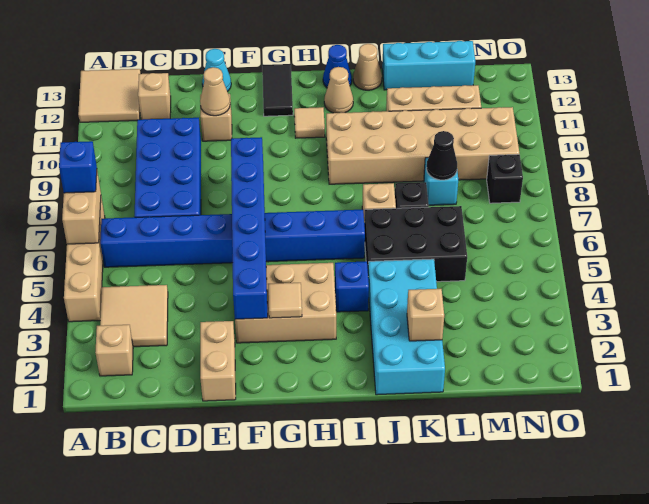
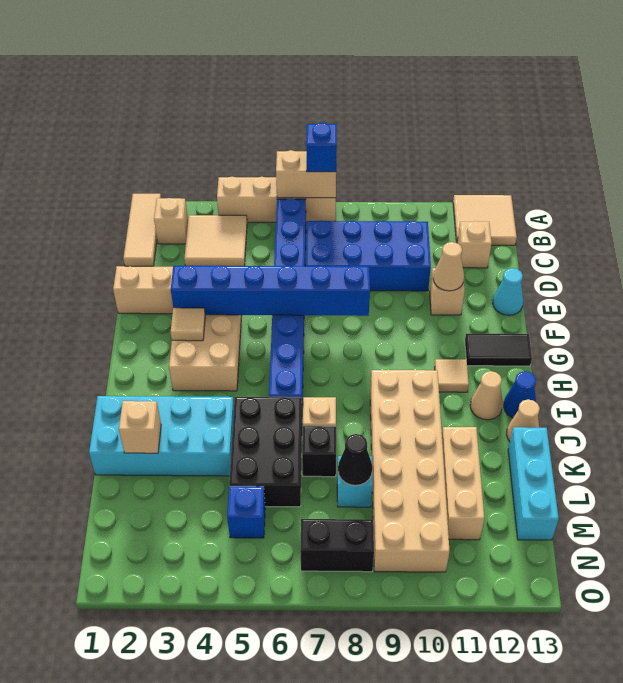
none -> tan tile A1:C1 level 1
blue brick I4 level 1 -> blue brick M5 level 1
black brick N8 level 1 -> black brick N7:N8 level 1

